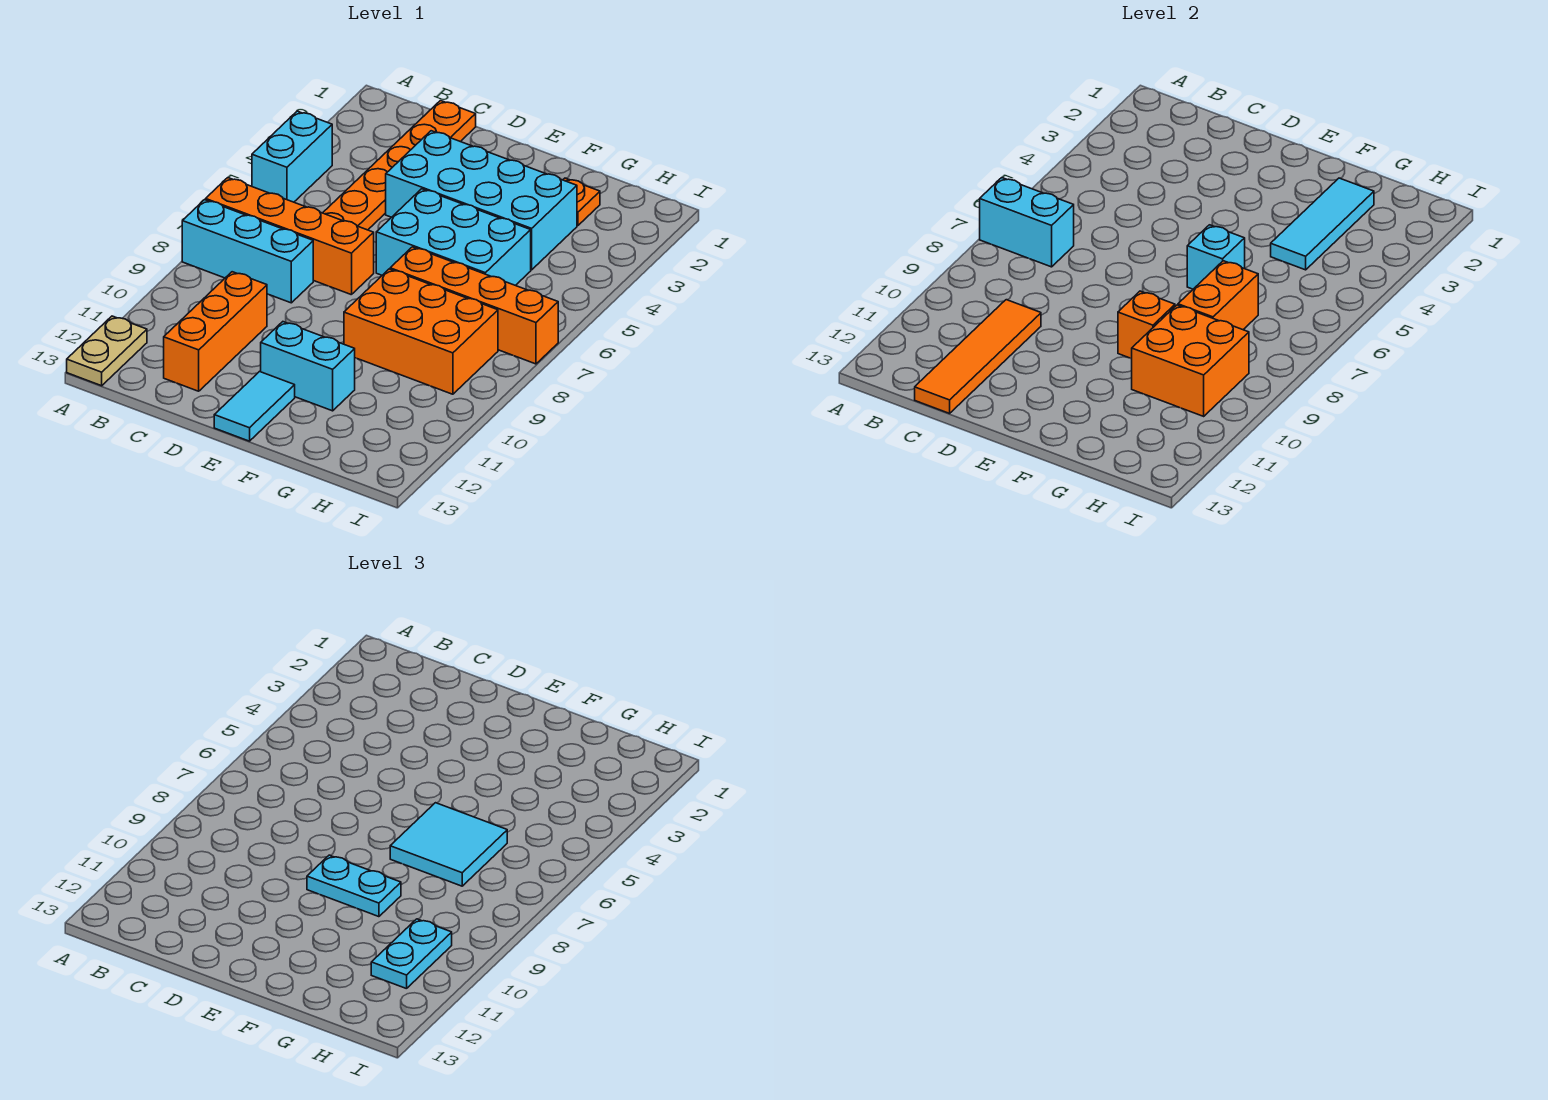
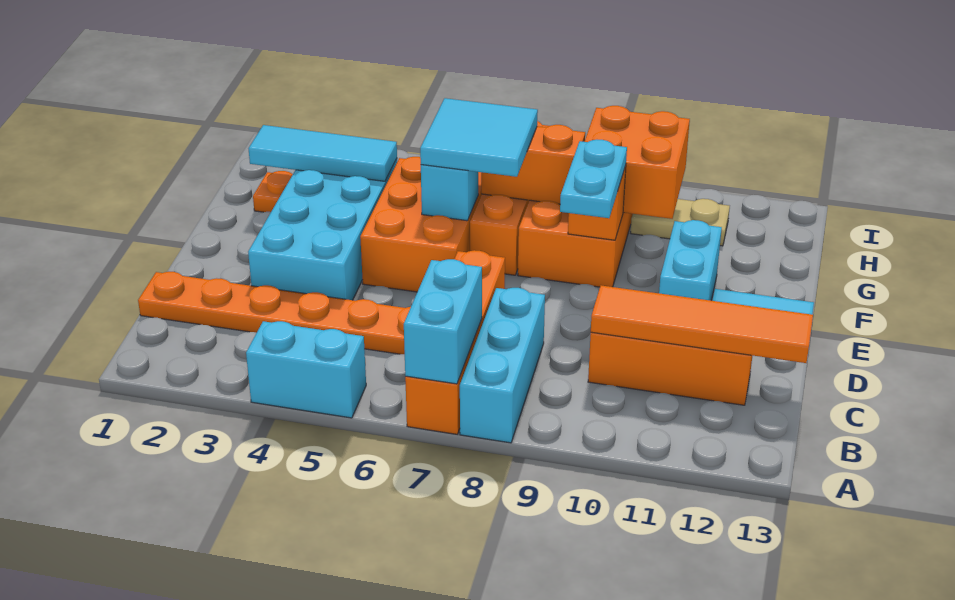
tan plate A12:A13 level 1 -> tan plate H10:H11 level 1
cyan brick E5:G6 level 1 -> orange brick E5:G6 level 1
cyan plate H10:H11 level 3 -> none

